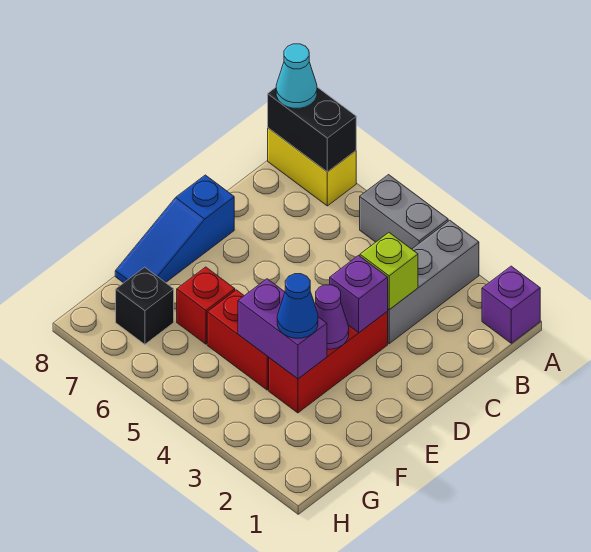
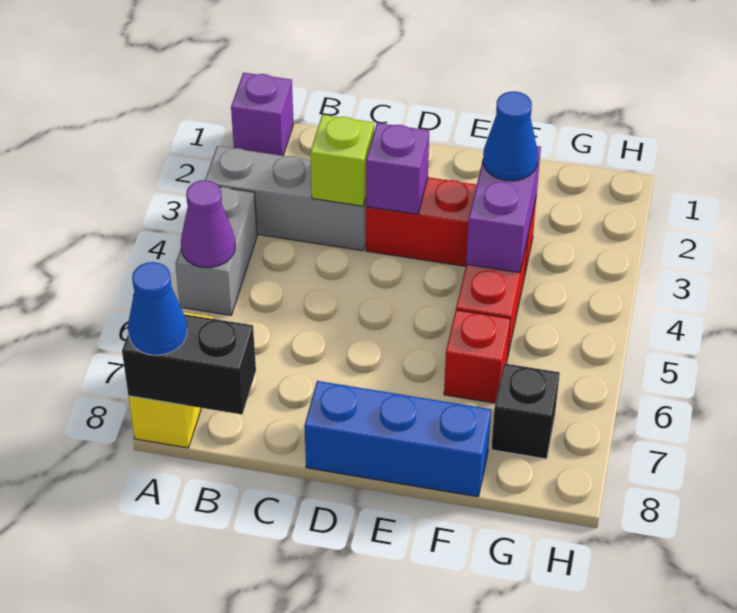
black brick A7:A8 level 2 -> black brick A8:B8 level 2
cyan cone A8 level 3 -> blue cone A8 level 3
blue slope D8:F8 level 1 top D -> blue brick D8:F8 level 1
purple cone E3 level 2 -> purple cone A5 level 2

